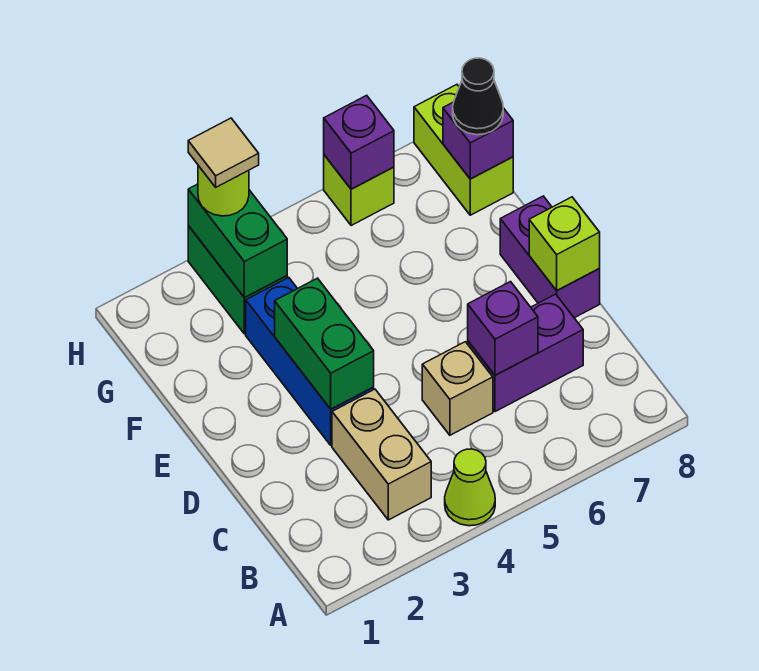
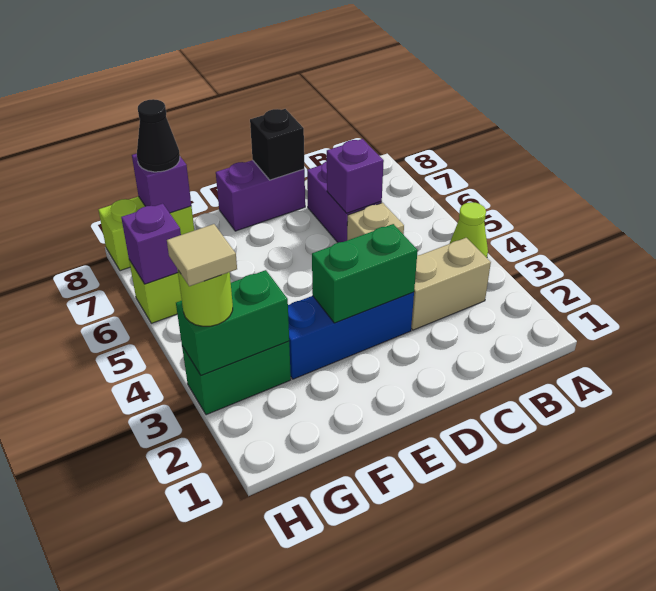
lime brick D8 level 2 -> black brick D8 level 2

